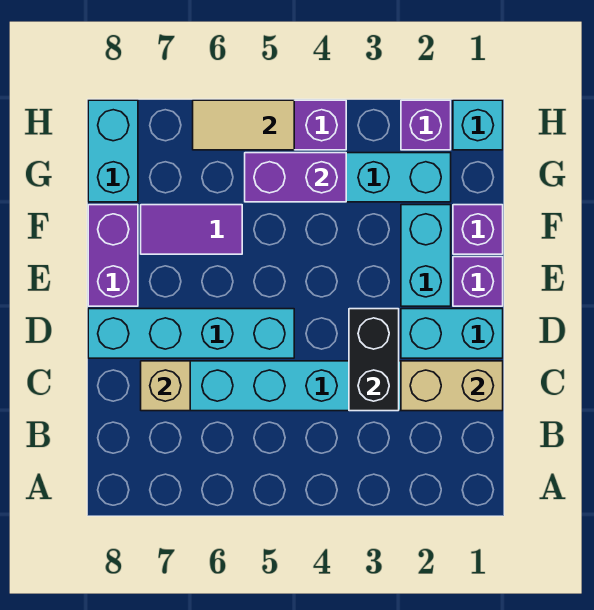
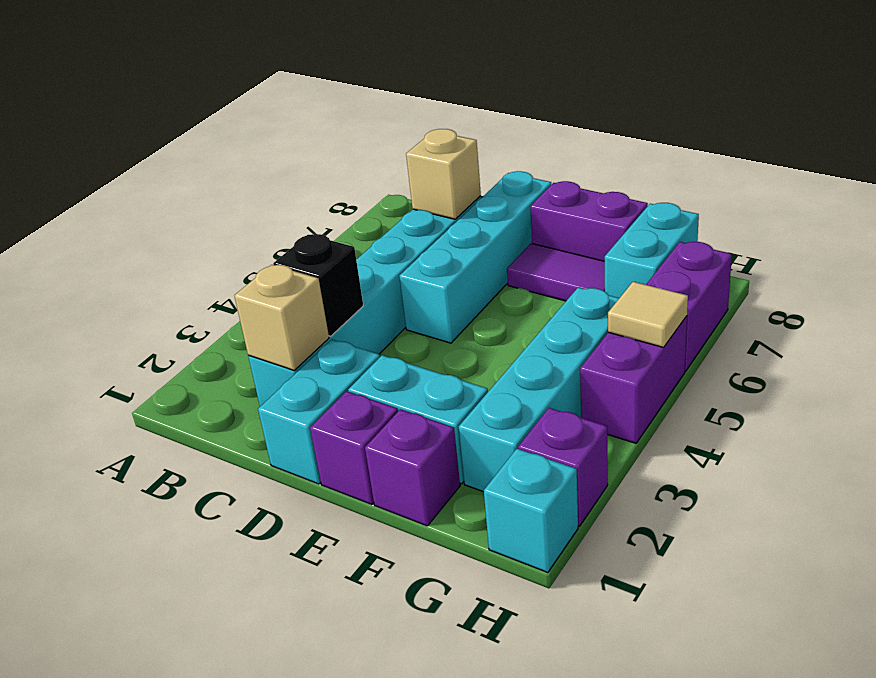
tan brick C1:C2 level 2 -> tan brick C2 level 2
black brick C3:D3 level 2 -> black brick C3 level 2
purple tile F6:F7 level 1 -> purple tile E7:F7 level 1
purple brick G4:G5 level 2 -> purple brick H6:H7 level 1
cyan brick G8:H8 level 1 -> cyan brick G7:G8 level 1
tan tile H5:H6 level 2 -> tan tile H5 level 2

